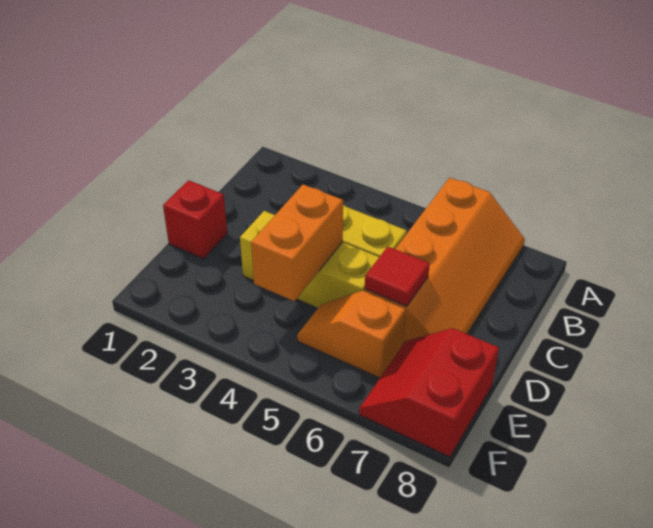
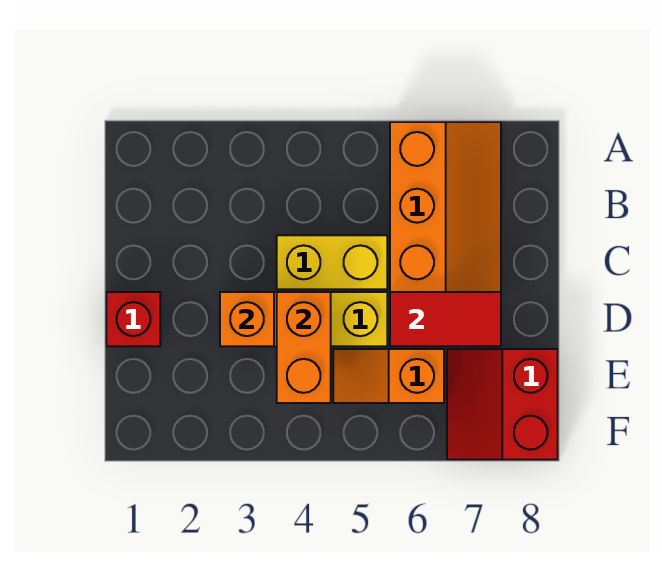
none -> orange brick D3 level 2
red tile D6 level 2 -> red tile D6:D7 level 2

